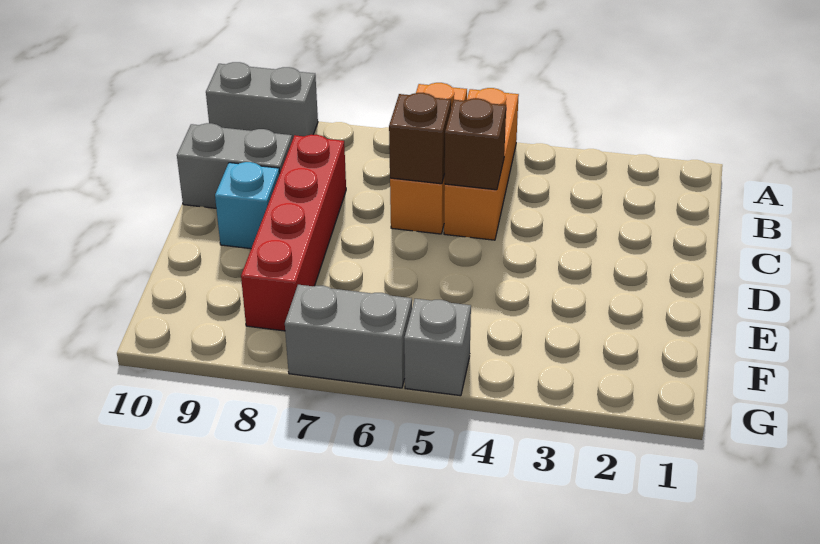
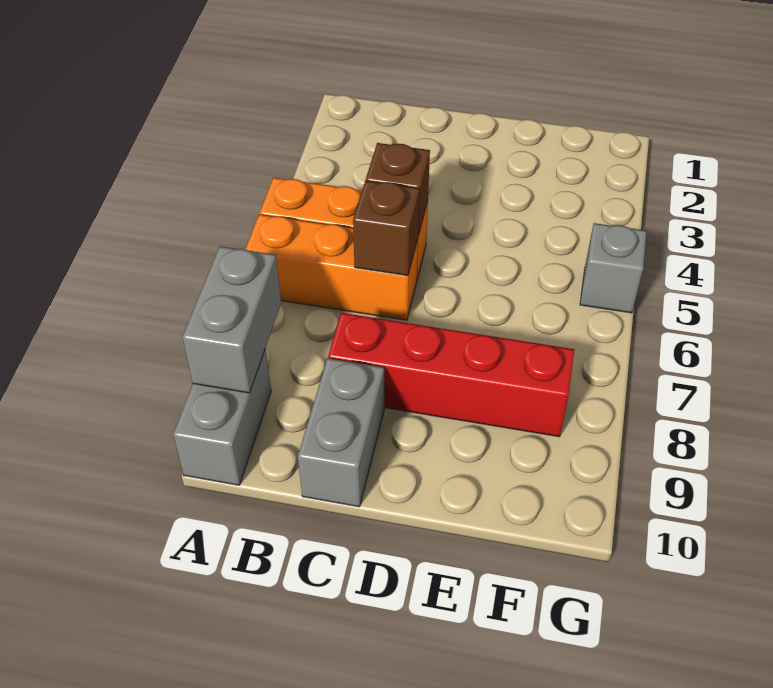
cyan brick D9 level 1 -> none
grey brick G6:G7 level 1 -> grey brick A8:A9 level 2

